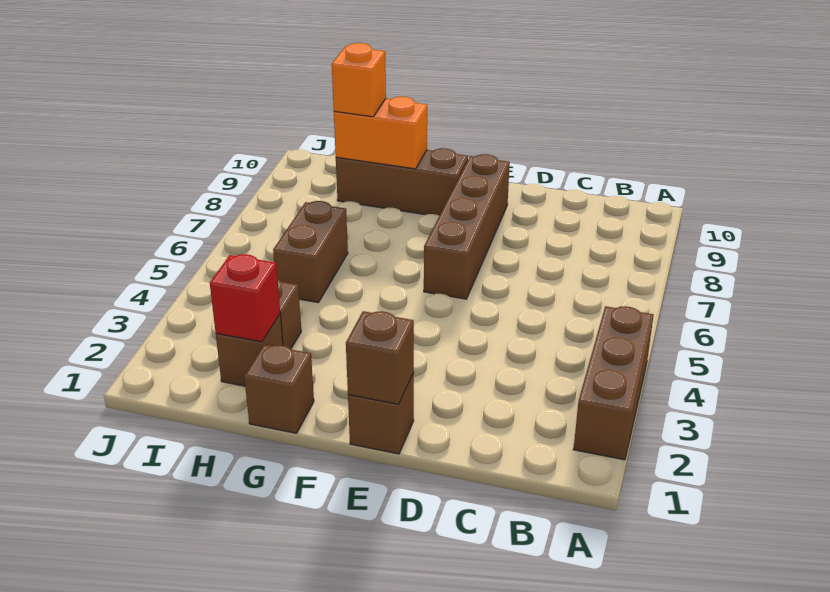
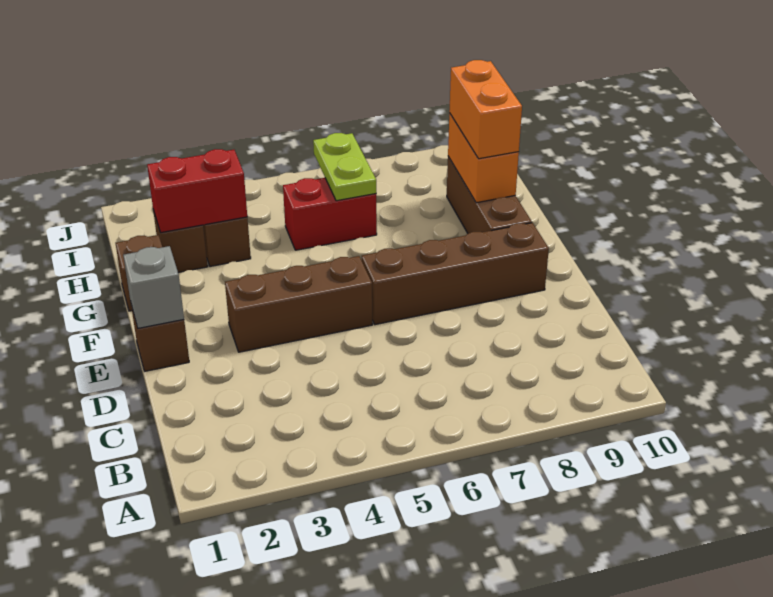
brown brick A2:A4 level 1 -> brown brick E3:E5 level 1
brown brick E1 level 2 -> grey brick E1 level 2
red brick H2 level 2 -> red brick H2:H3 level 2
brown brick H5:H6 level 1 -> red brick H5:H6 level 1
none -> lime plate H6:I6 level 2
orange brick H9 level 3 -> orange brick G9:H9 level 3

